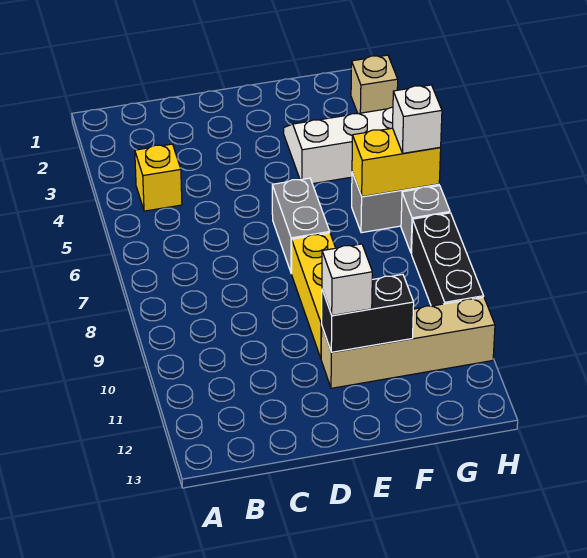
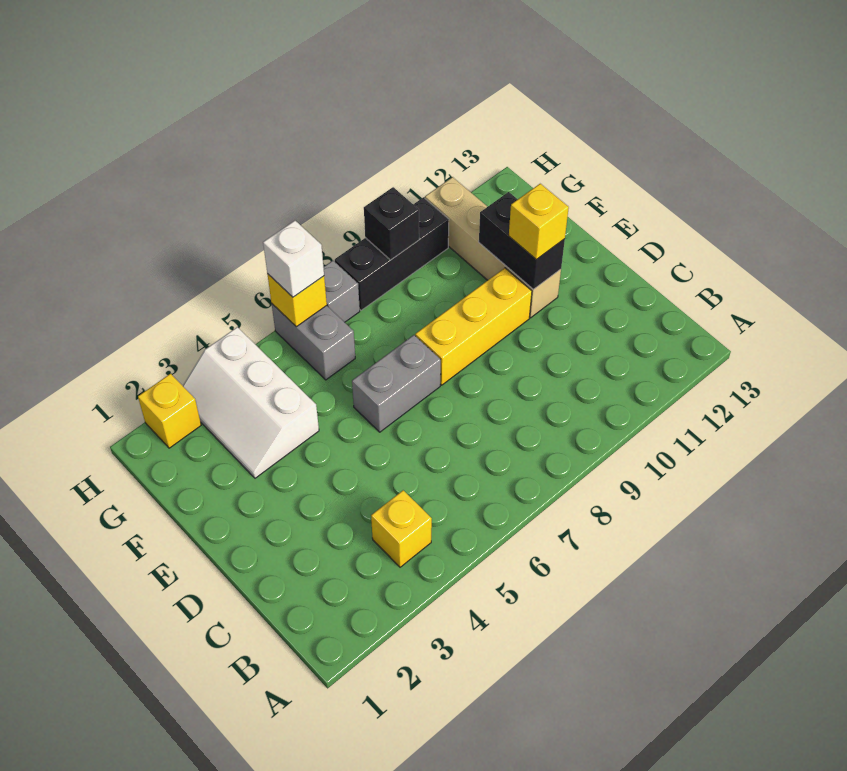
white brick E11 level 3 -> yellow brick E11 level 3
yellow brick G6:H6 level 2 -> yellow brick H6 level 2
tan brick H2 level 1 -> yellow brick H2 level 1
none -> black brick H9 level 2

